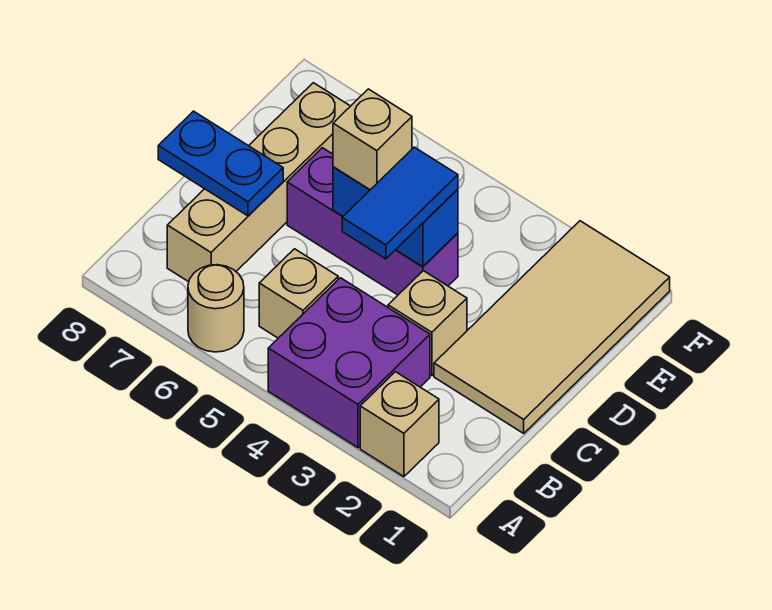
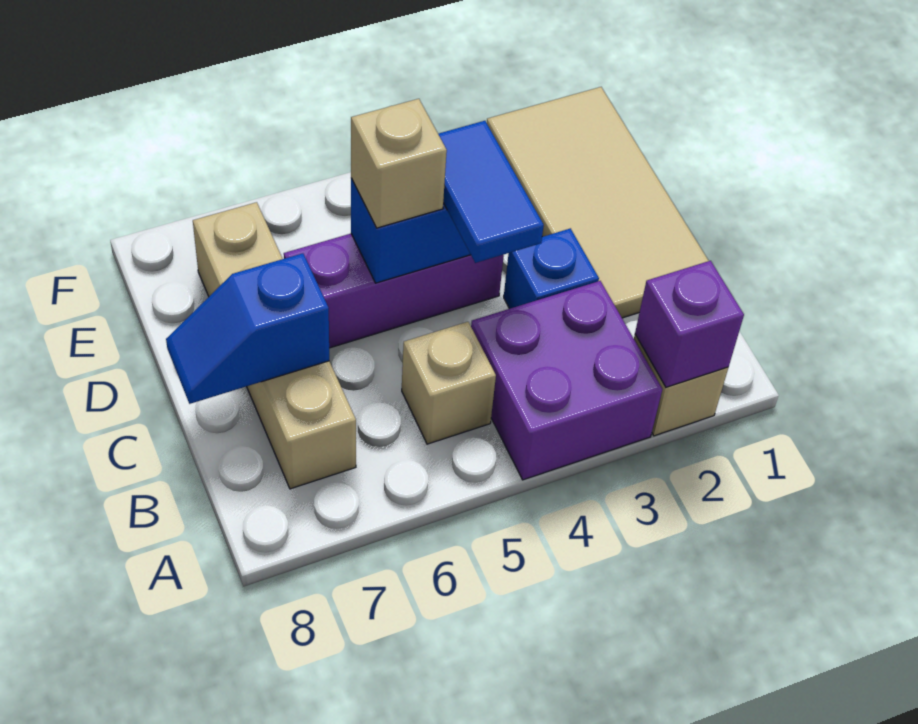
none -> purple brick A2 level 2
tan round brick A6 level 1 -> none
tan brick C3 level 1 -> blue brick C3 level 1
blue plate C7:C8 level 2 -> blue slope C7:C8 level 2 top 7

